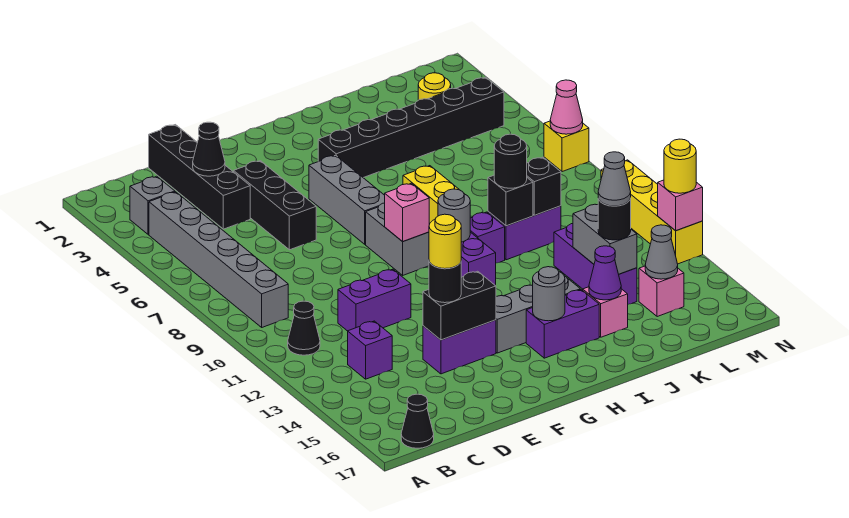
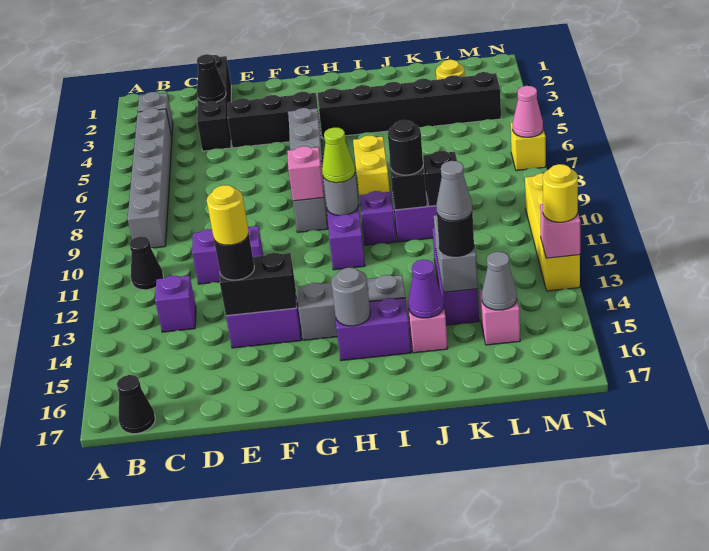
black brick E4:E6 level 1 -> black brick E4:G4 level 1
none -> lime cone H10 level 3

